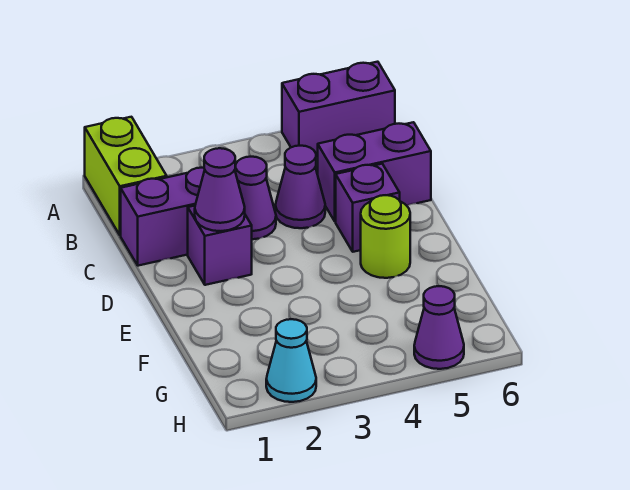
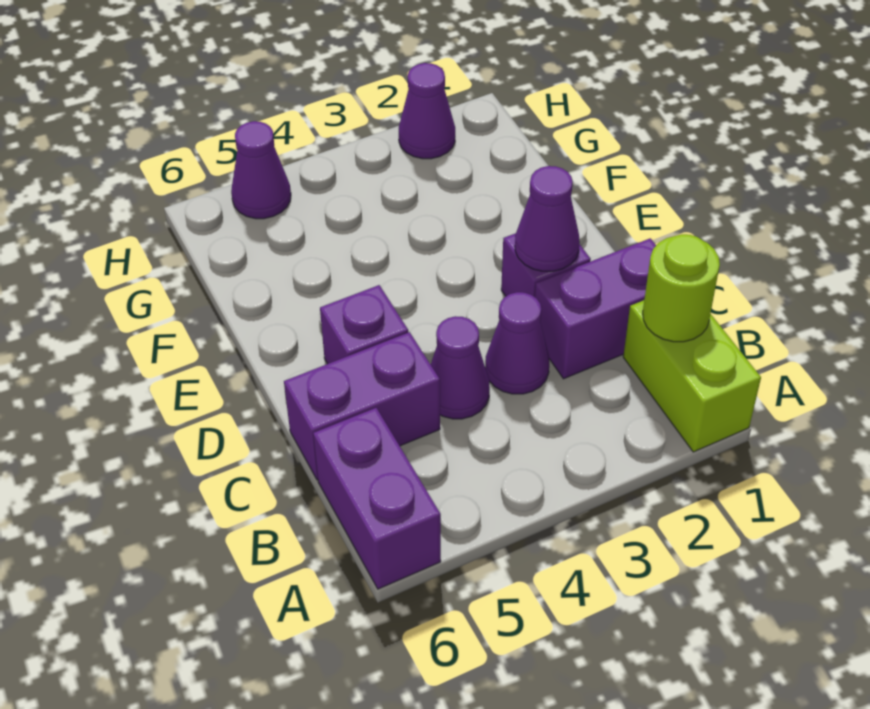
purple brick A5:A6 level 1 -> purple brick A6:B6 level 1
lime round brick E5 level 1 -> lime round brick B1 level 2
cyan cone H2 level 1 -> purple cone H2 level 1

